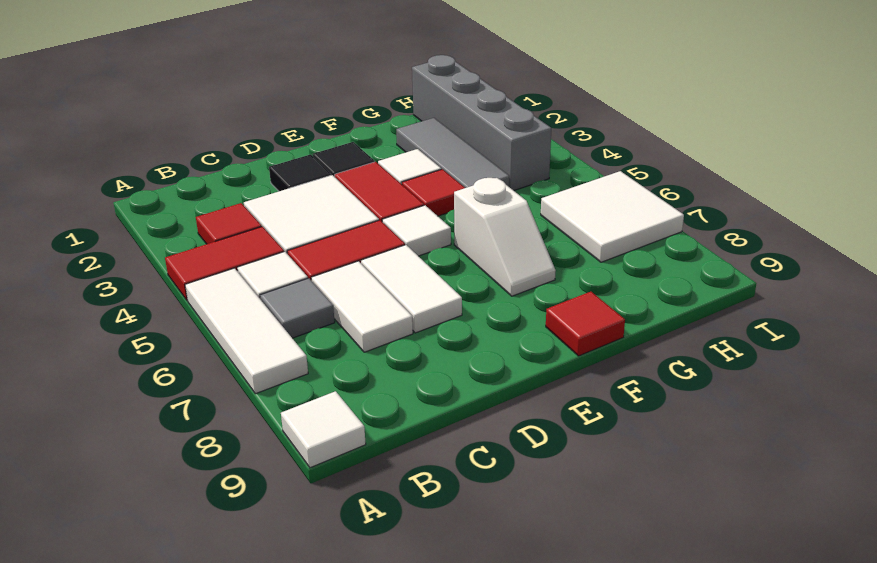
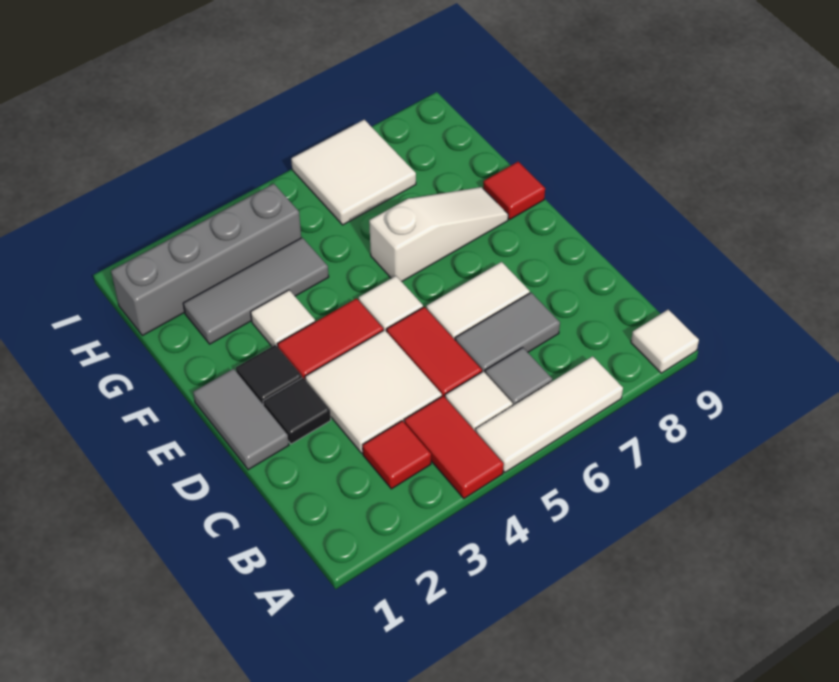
white tile C6:C7 level 1 -> grey tile C6:C7 level 1
none -> grey tile D1:E1 level 1
red tile F4 level 1 -> none
white slope F6:F7 level 1 top 6 -> white slope F6:F8 level 1 top 6

